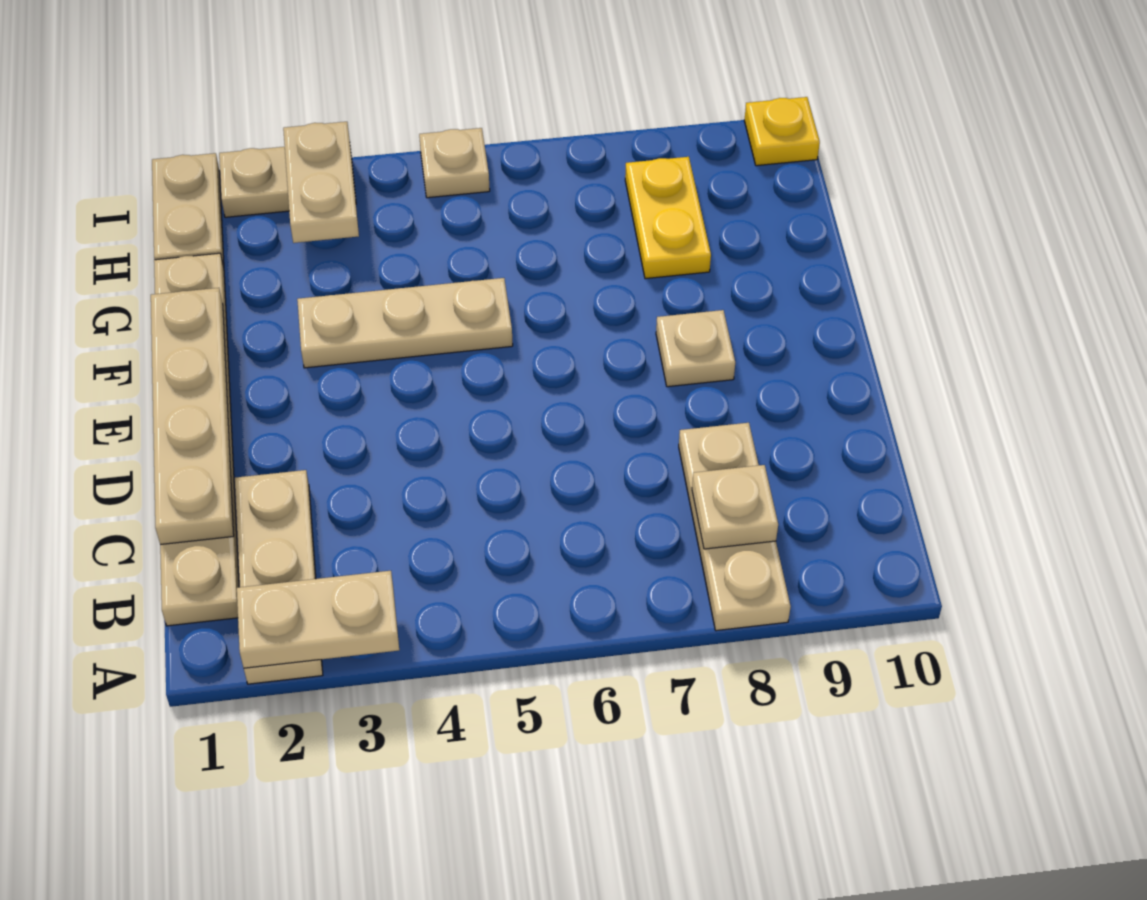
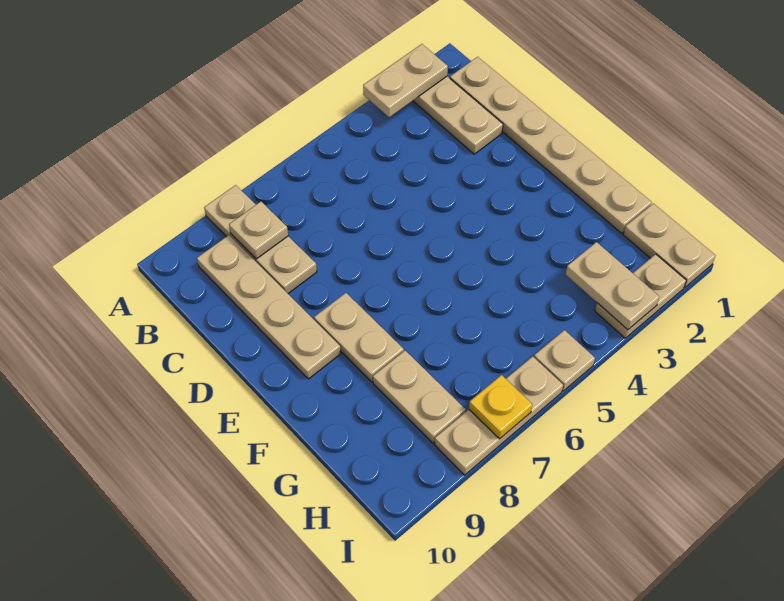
tan plate C1:F1 level 2 -> tan plate B9:E9 level 1
tan plate E8 level 1 -> tan plate E8:F8 level 1
tan plate F3:F5 level 1 -> tan plate I6:I8 level 1
yellow plate G8:H8 level 1 -> tan plate G8:H8 level 1
yellow plate I10 level 1 -> yellow plate I7 level 2

